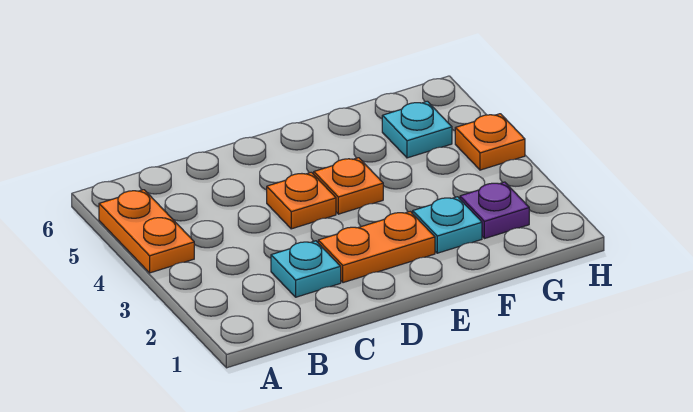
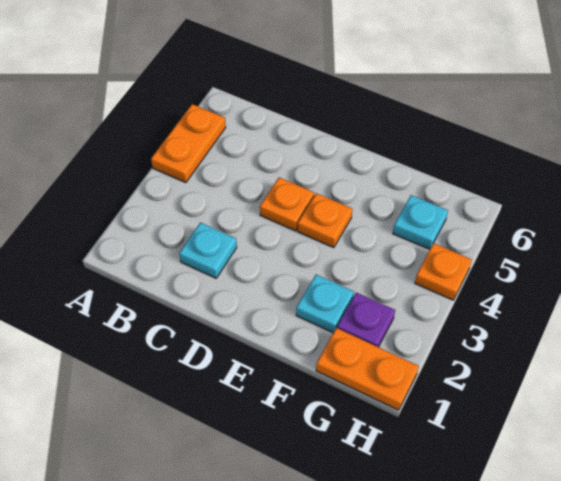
orange plate D2:E2 level 1 -> orange plate G1:H1 level 1

